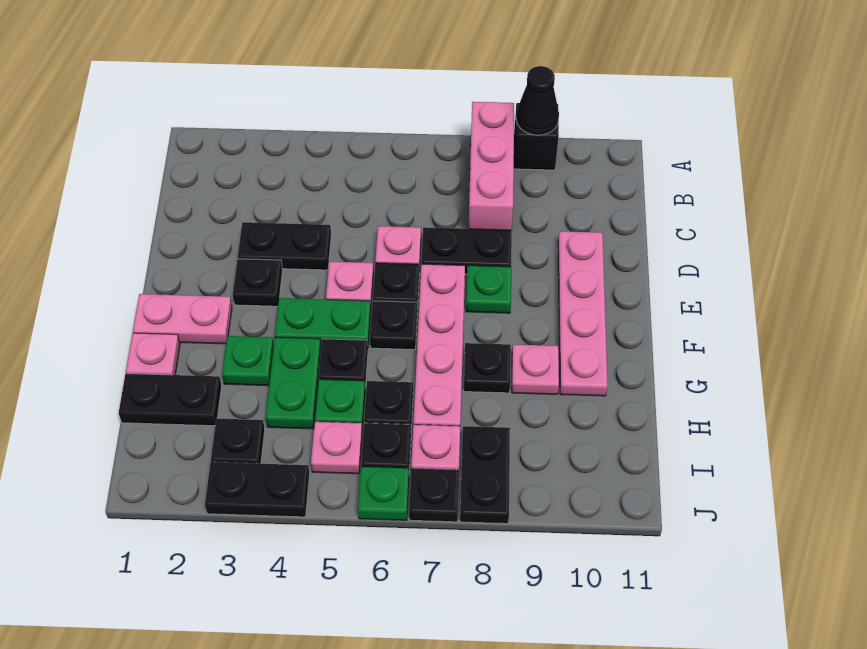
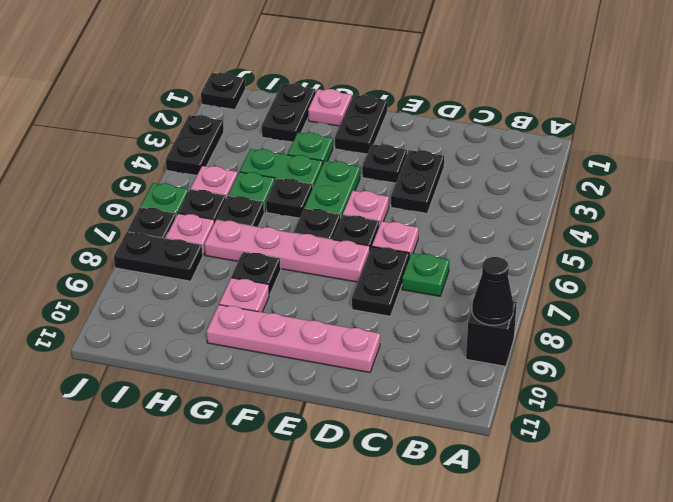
pink brick A8:C8 level 1 -> none
green plate E8 level 1 -> green plate C7 level 1
pink plate F1:F2 level 1 -> black plate F1:F2 level 1
black plate I3 level 1 -> black plate J1 level 1

